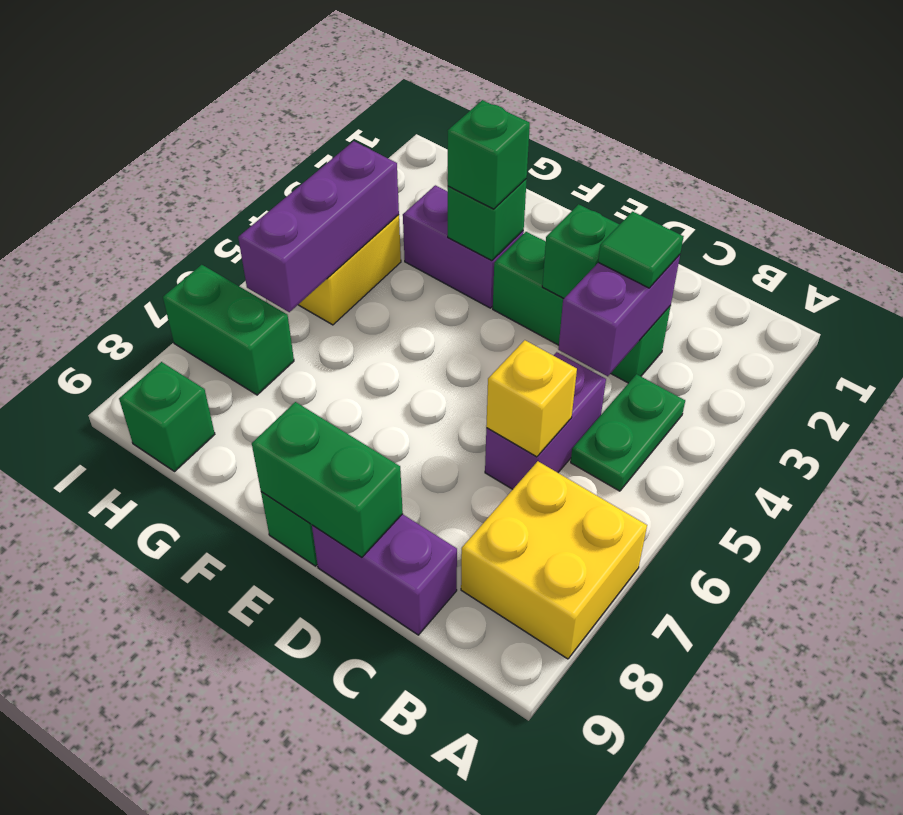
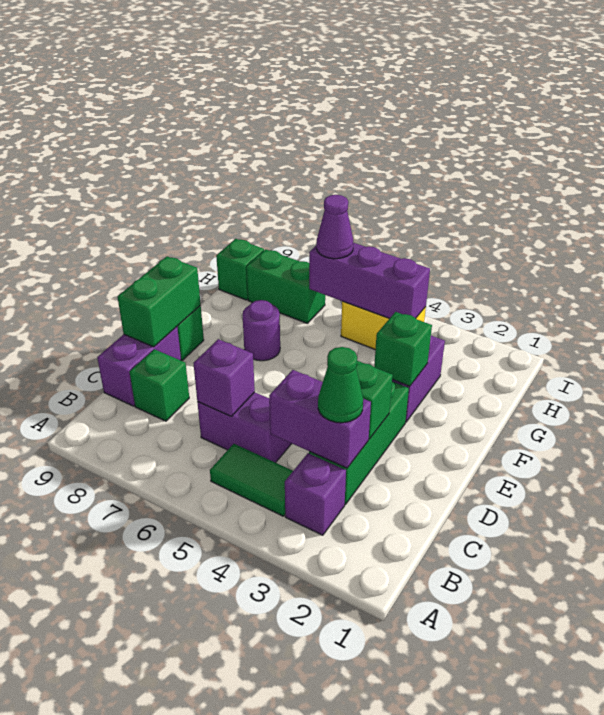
yellow brick A7:B8 level 1 -> none
none -> purple brick B3 level 1
green plate B4:B5 level 1 -> green tile B4:B5 level 1
green tile C3 level 3 -> green cone C3 level 3
yellow brick C6 level 2 -> purple brick C6 level 2
green brick F3 level 3 -> green brick C8 level 1
none -> purple round brick F7 level 1
none -> purple cone H6 level 3
green brick H7:I7 level 1 -> green brick H7:H8 level 1

